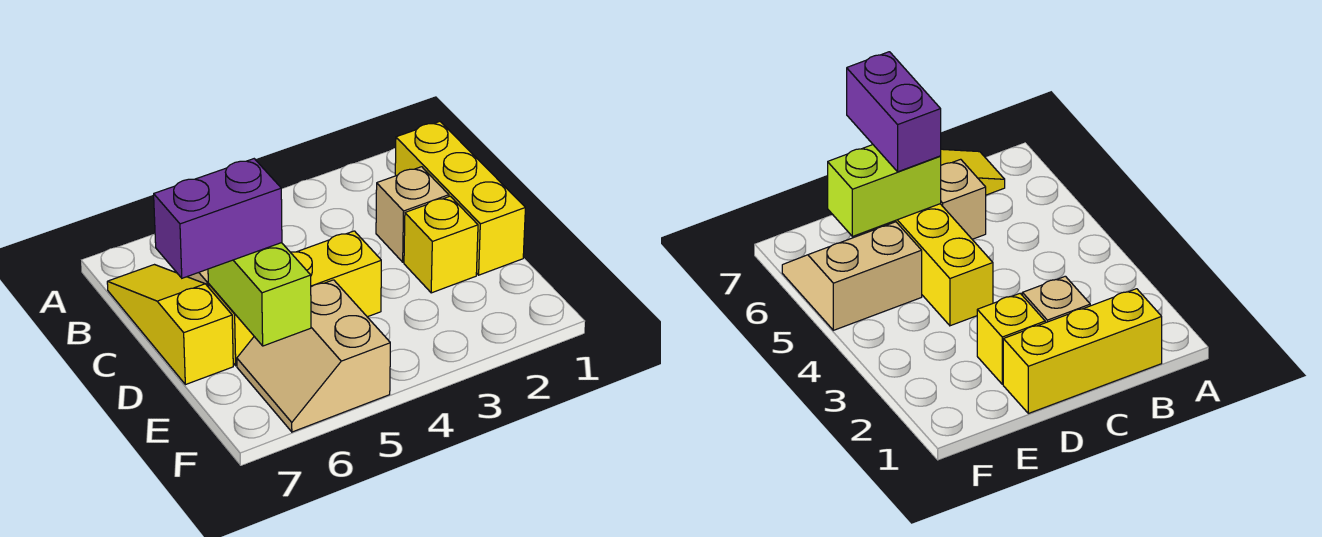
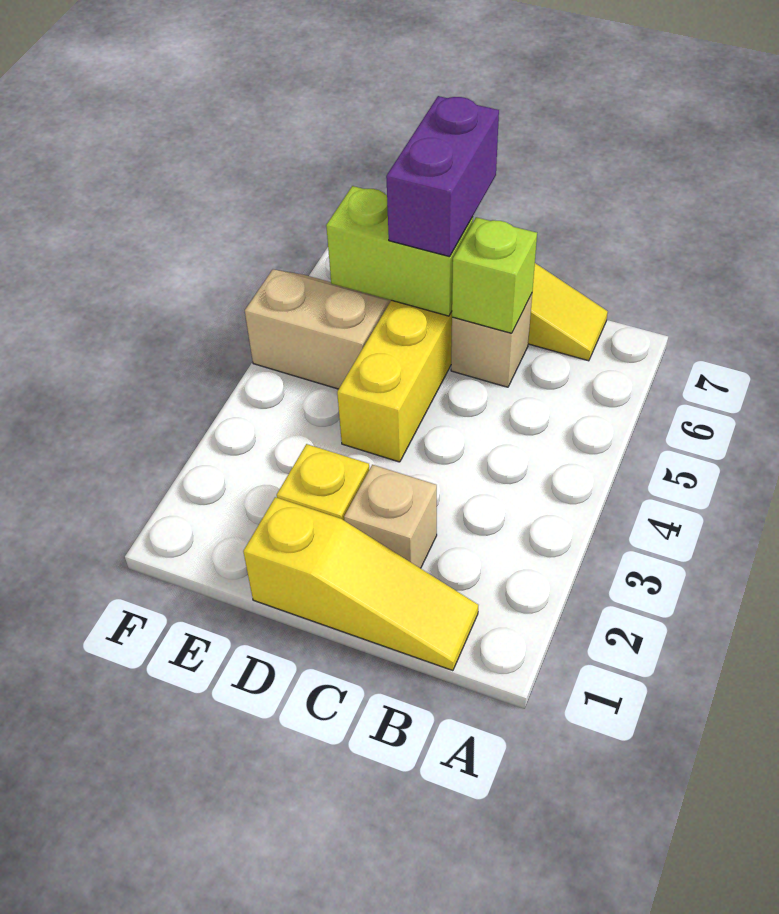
yellow brick B1:D1 level 1 -> yellow slope B1:D1 level 1 top D
none -> lime brick C6 level 2

